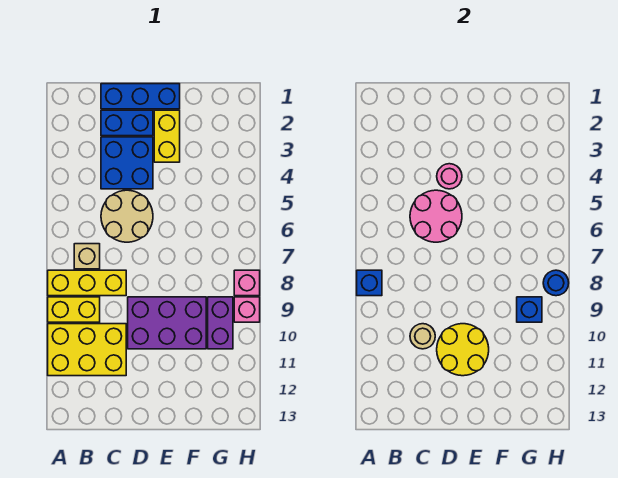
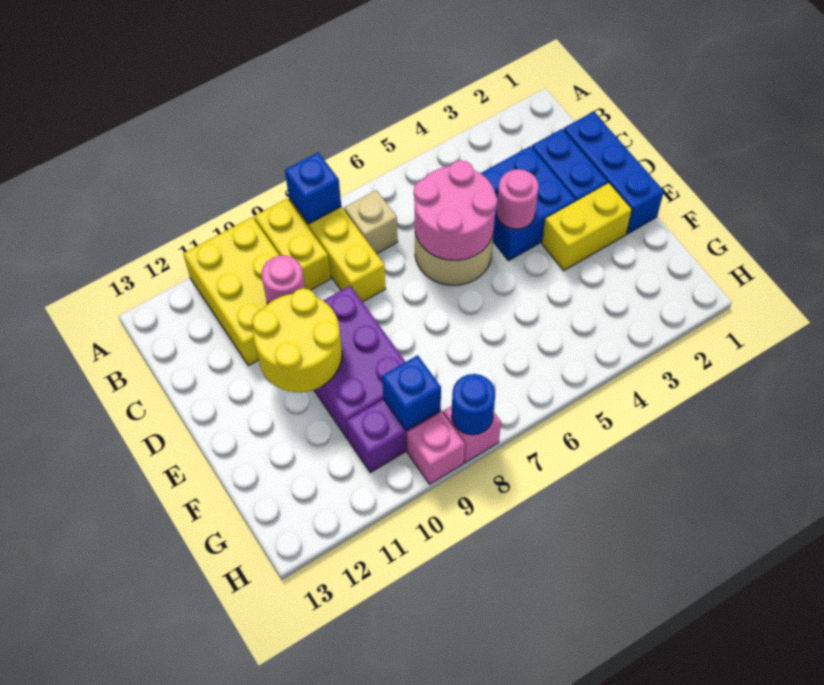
tan round brick C10 level 2 -> pink round brick C10 level 2

